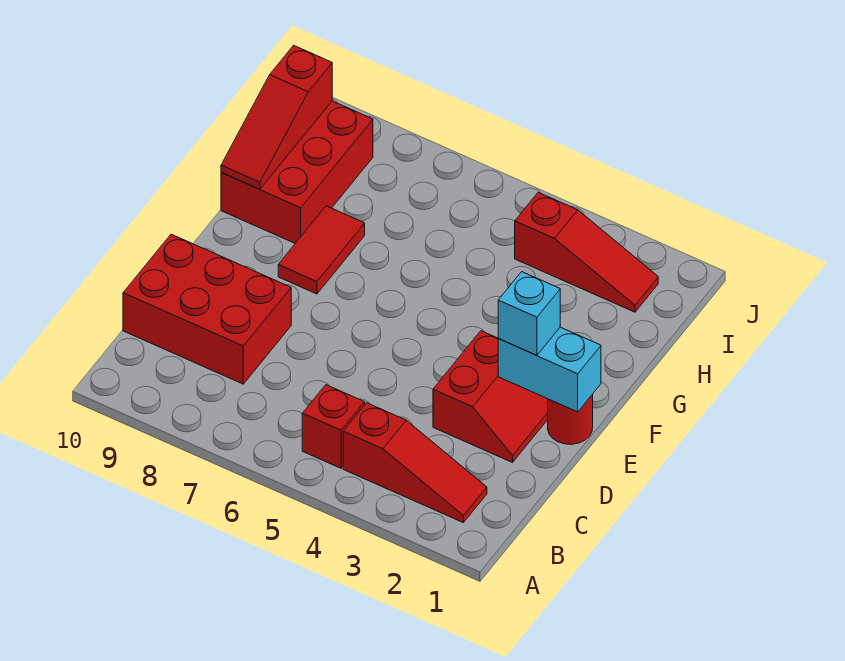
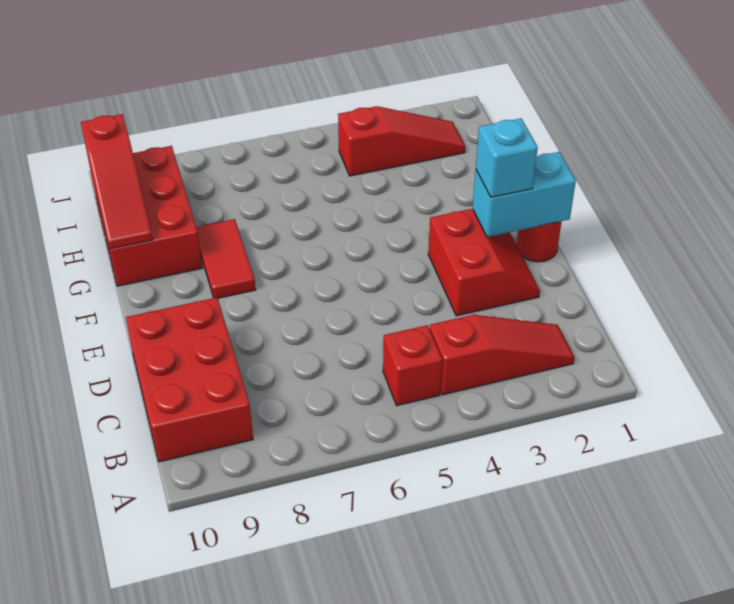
red brick C8:D10 level 1 -> red brick B9:D10 level 1

